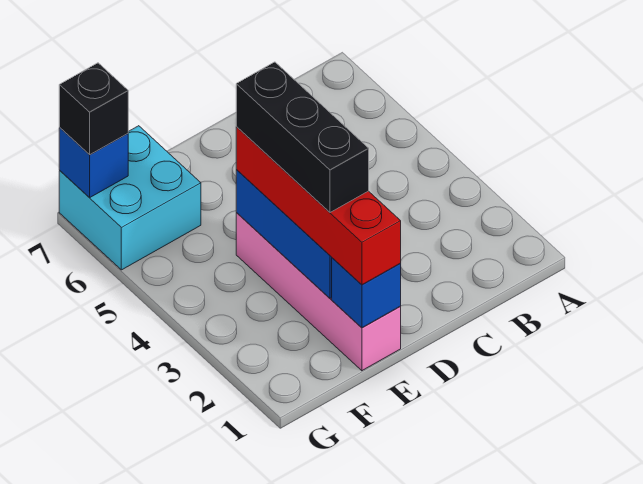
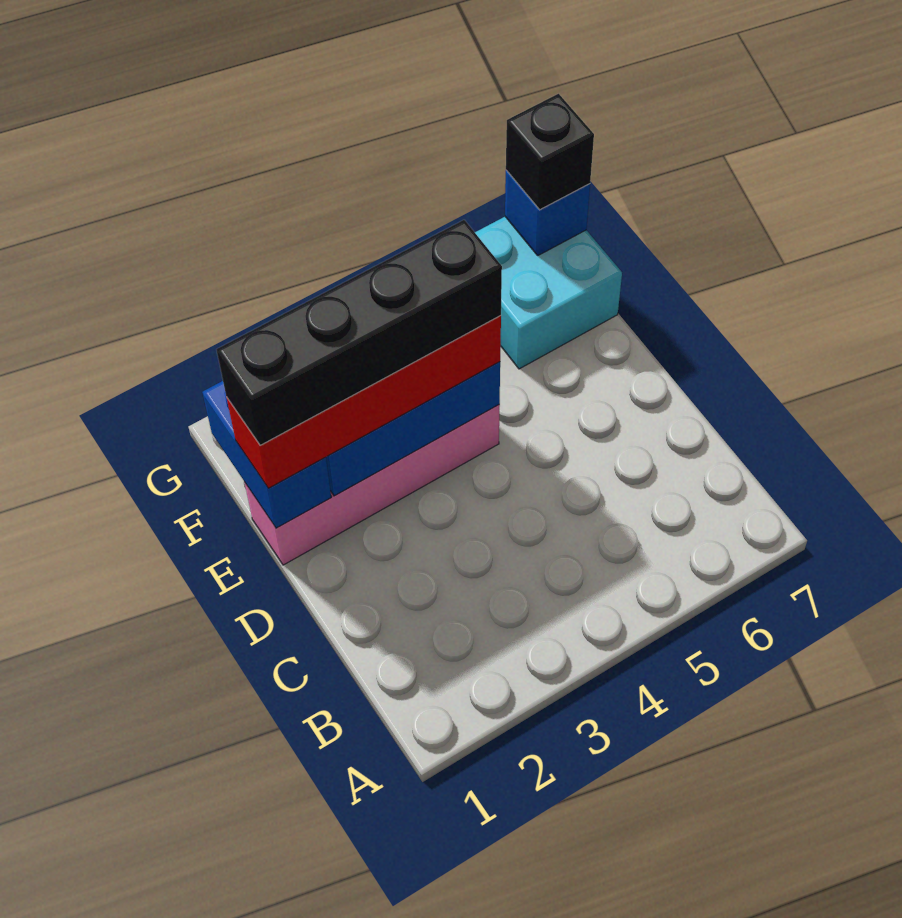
blue brick E1 level 2 -> blue brick E1:F1 level 2
black brick E2:E4 level 4 -> black brick E1:E4 level 4

